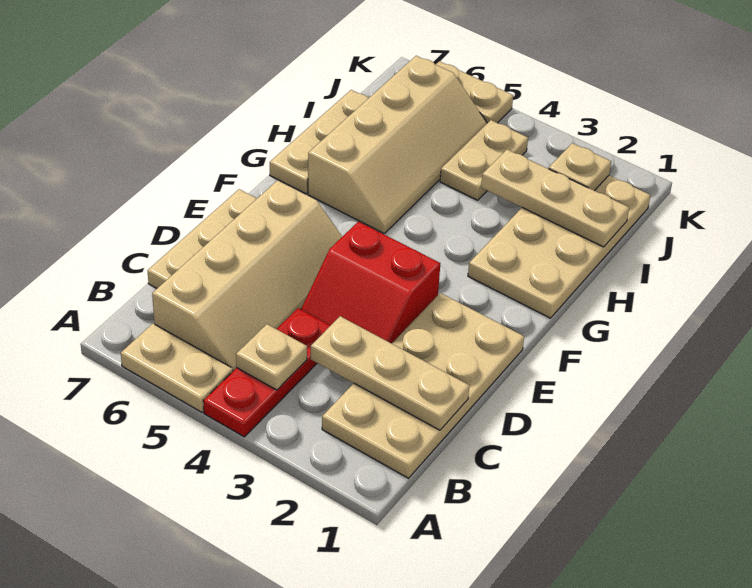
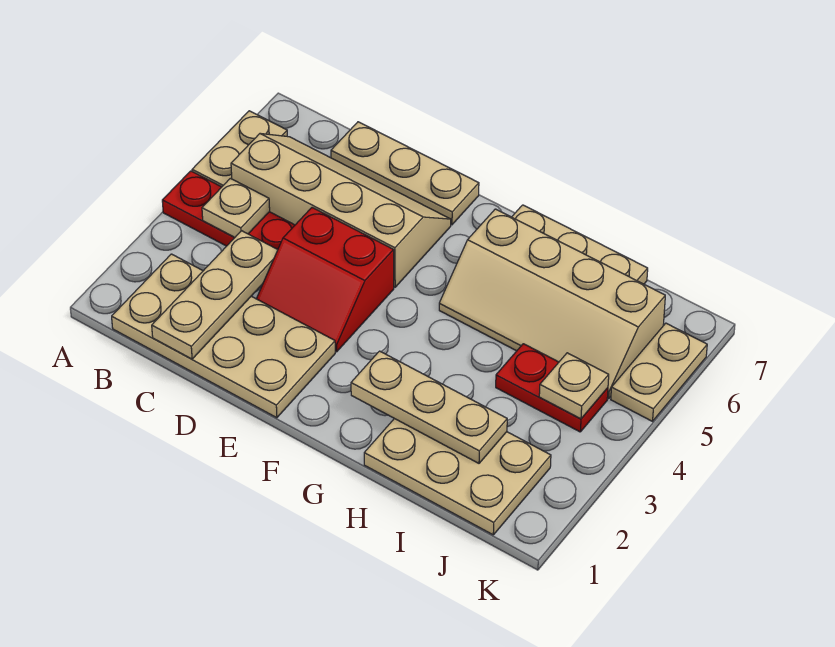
tan slope B5:E6 level 1 top 6 -> tan slope B5:E6 level 1 top 5
red slope D3:E4 level 1 top E -> red slope D3:E4 level 1 top 4
tan plate G1:J2 level 1 -> tan plate H1:J2 level 1
tan plate I1:I3 level 2 -> tan plate G2:I2 level 2
tan plate I4:J4 level 1 -> red plate I4:J4 level 1
tan plate J2 level 2 -> tan plate J4 level 2

